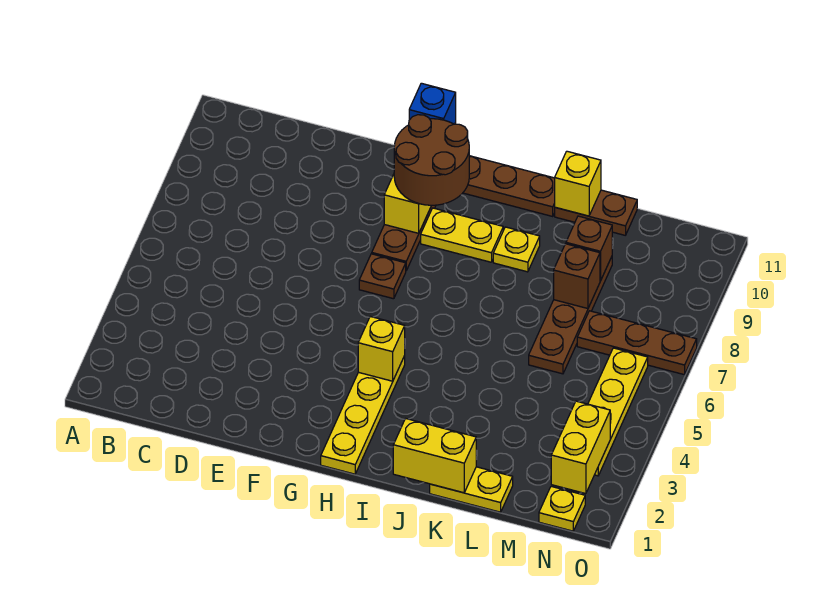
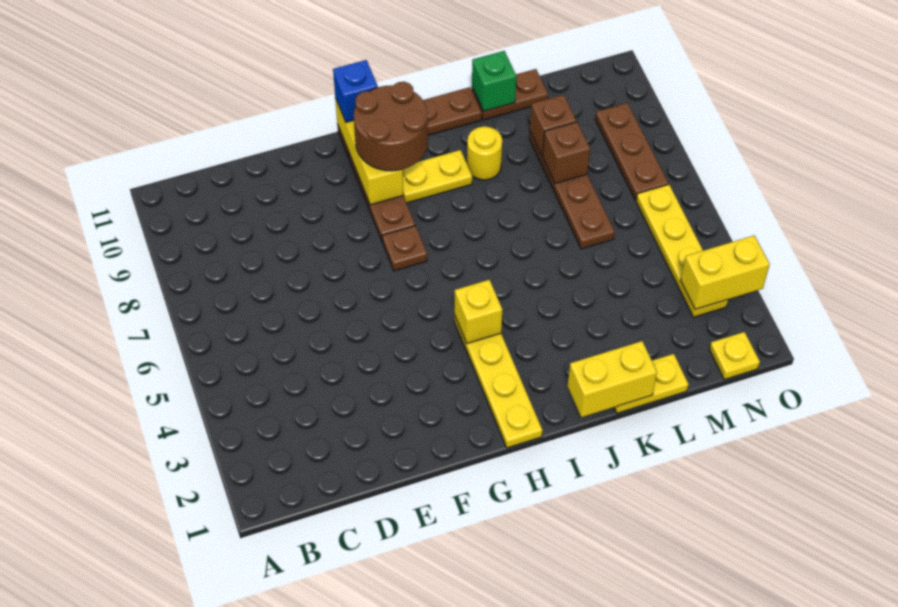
yellow plate J9 level 1 -> yellow round brick J9 level 1
yellow brick K11 level 2 -> green brick K11 level 2
brown plate M7:O7 level 1 -> brown plate N7:N9 level 1
yellow brick N2:N3 level 2 -> yellow brick N3:O3 level 2

